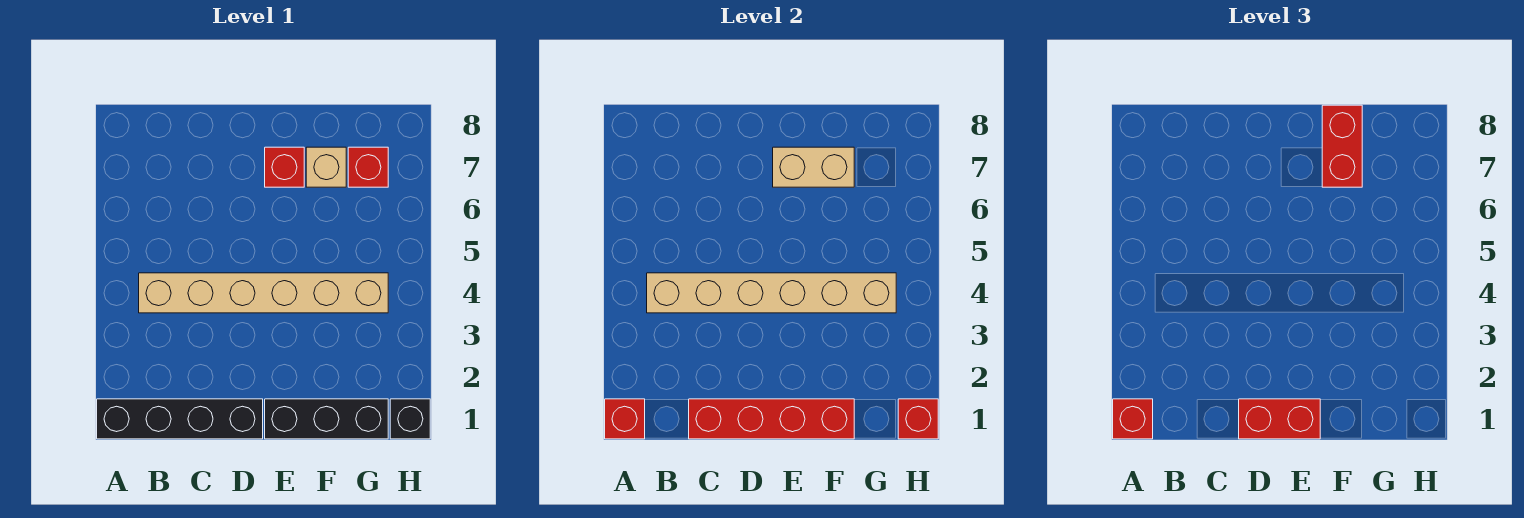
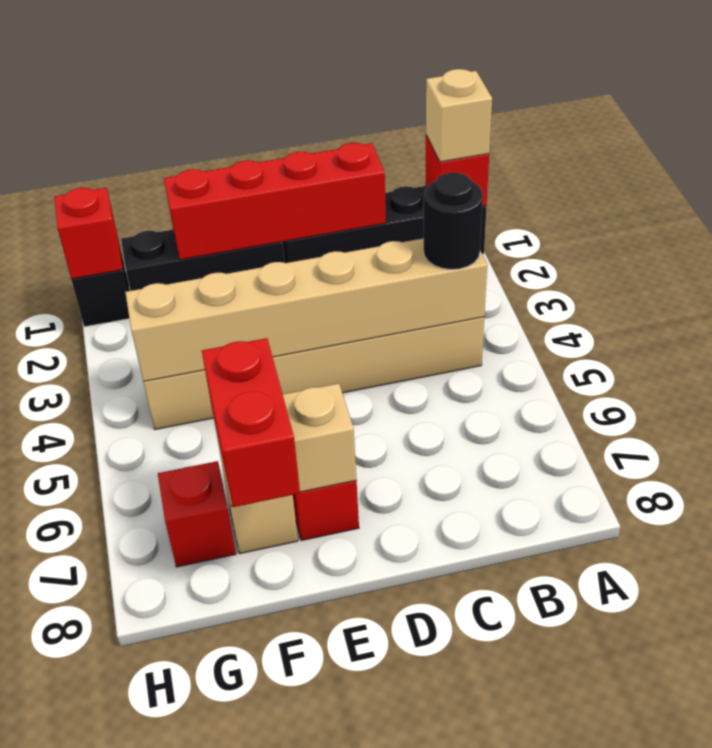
red brick A1 level 3 -> tan brick A1 level 3
none -> black round brick B4 level 3
red brick D1:E1 level 3 -> none

